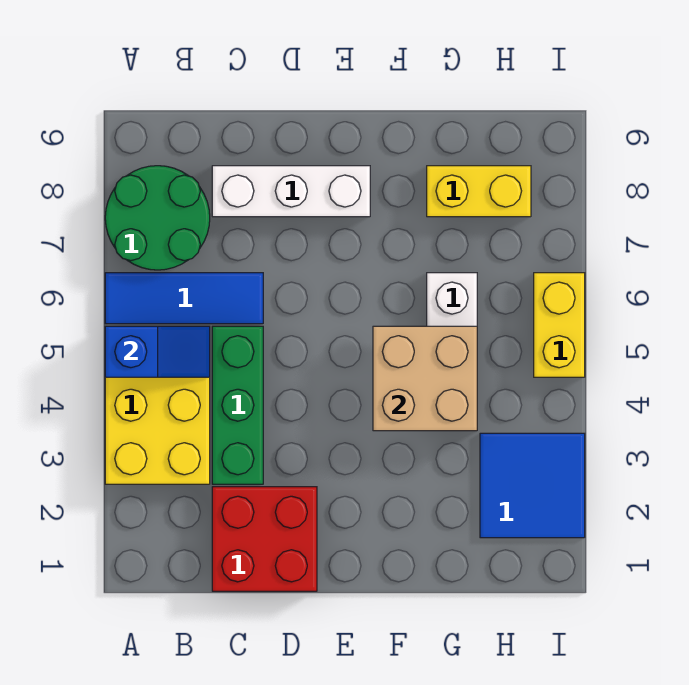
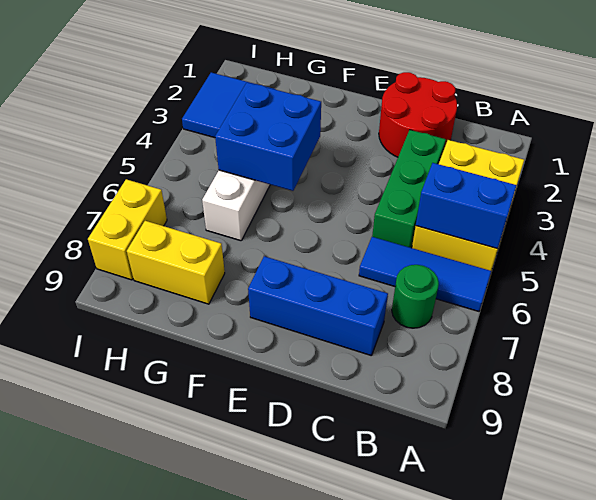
blue slope A5:B5 level 2 top A -> blue brick A5:B5 level 2
green round brick A7:B8 level 1 -> green round brick B7 level 1
red brick C1:D2 level 1 -> red round brick C1:D2 level 1
white brick C8:E8 level 1 -> blue brick C8:E8 level 1
tan brick F4:G5 level 2 -> blue brick F4:G5 level 2
yellow brick I5:I6 level 1 -> yellow brick I7:I8 level 1

